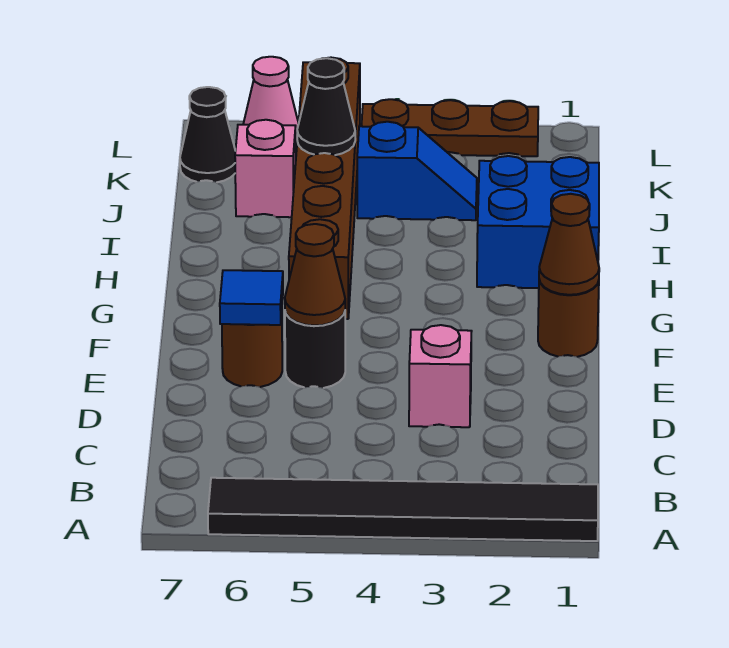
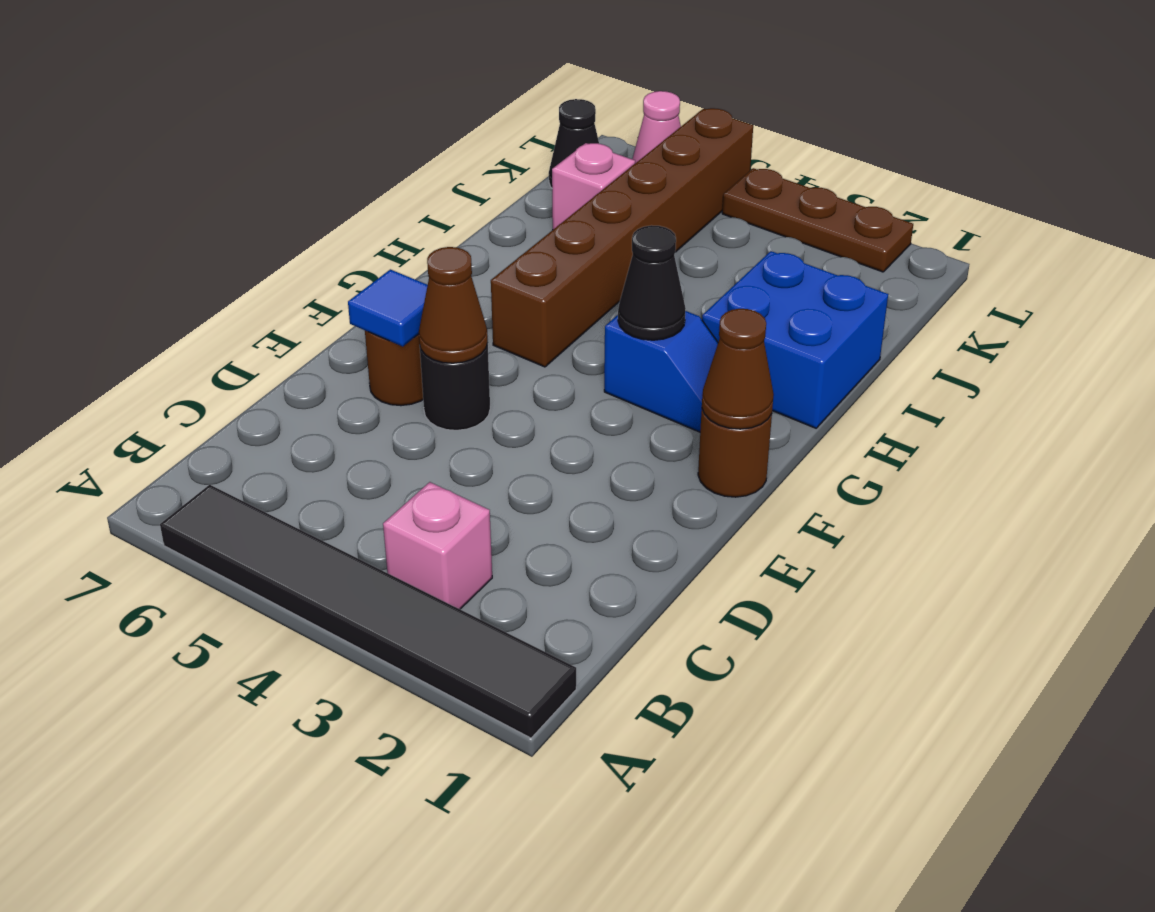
pink brick D3 level 1 -> pink brick B3 level 1
blue slope J3:J4 level 1 top 4 -> blue slope G2:G3 level 1 top 3
black cone J5 level 2 -> black cone G3 level 2

